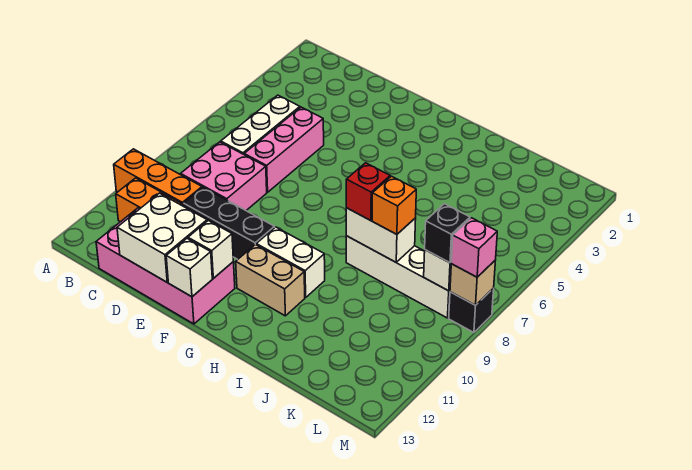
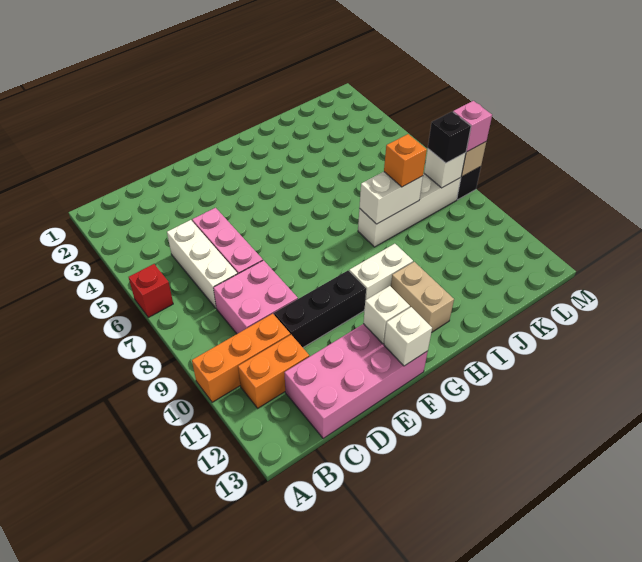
white brick D12:E13 level 2 -> none
tan brick G11:H11 level 1 -> tan brick H11:H12 level 1
red brick I8 level 3 -> red brick A6 level 1

